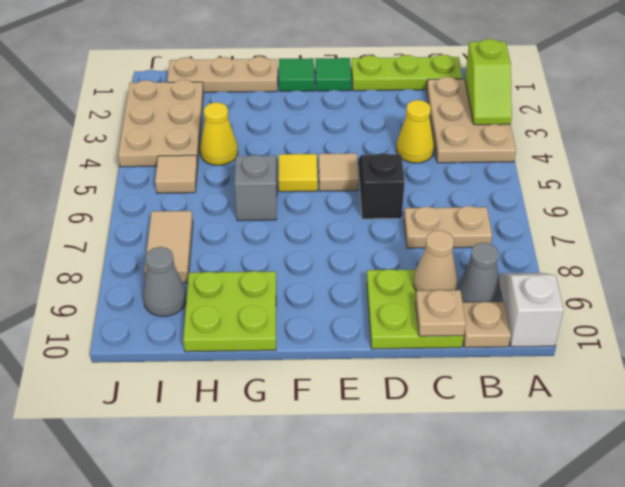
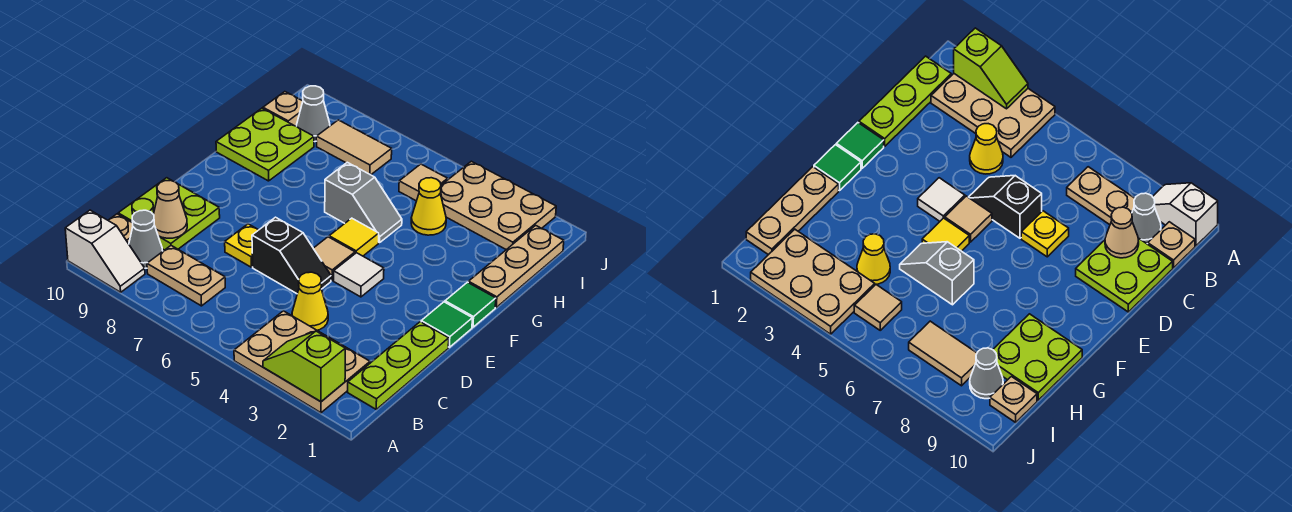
tan plate B7:C7 level 1 -> tan plate B7:B8 level 1
tan plate C10 level 2 -> tan plate I10 level 1
none -> yellow plate D7 level 1
none -> white tile E4 level 1

